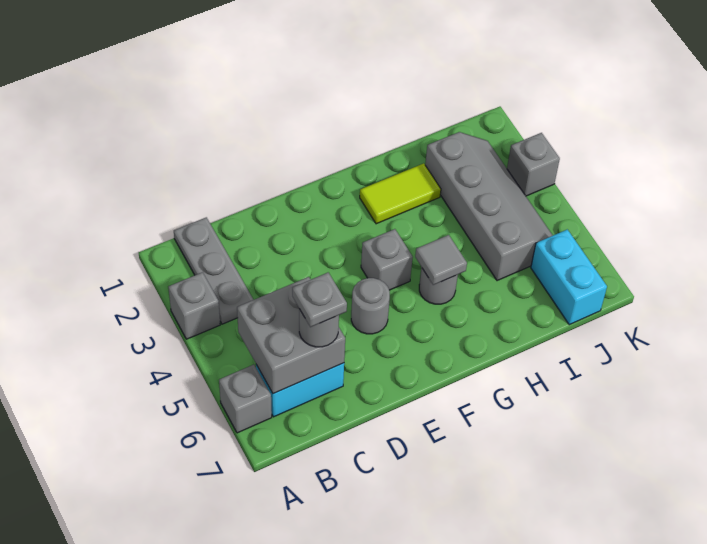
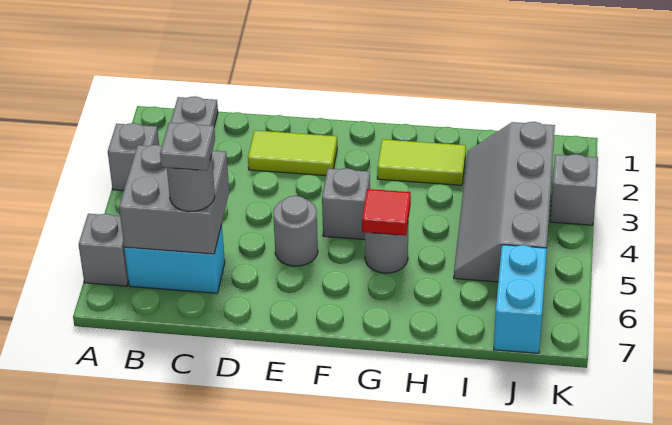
none -> lime tile D2:E2 level 1
grey tile G5 level 2 -> red tile G5 level 2
grey slope I2:J5 level 1 top I -> grey slope I2:J5 level 1 top J

